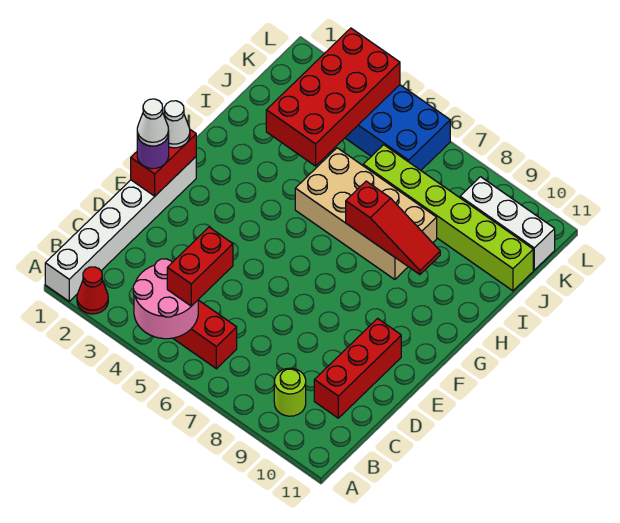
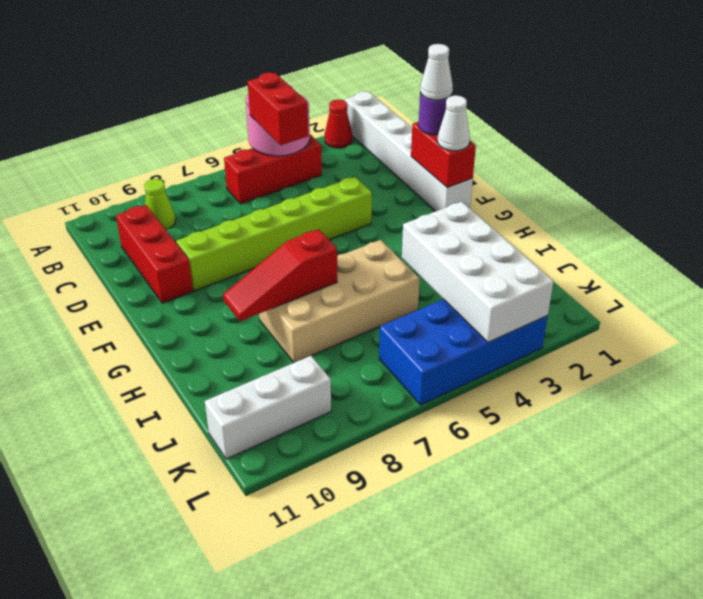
lime round brick B9 level 1 -> lime cone B9 level 1
red brick I3:L4 level 2 -> white brick I3:L4 level 2
lime brick J6:J11 level 1 -> lime brick E4:E9 level 1

